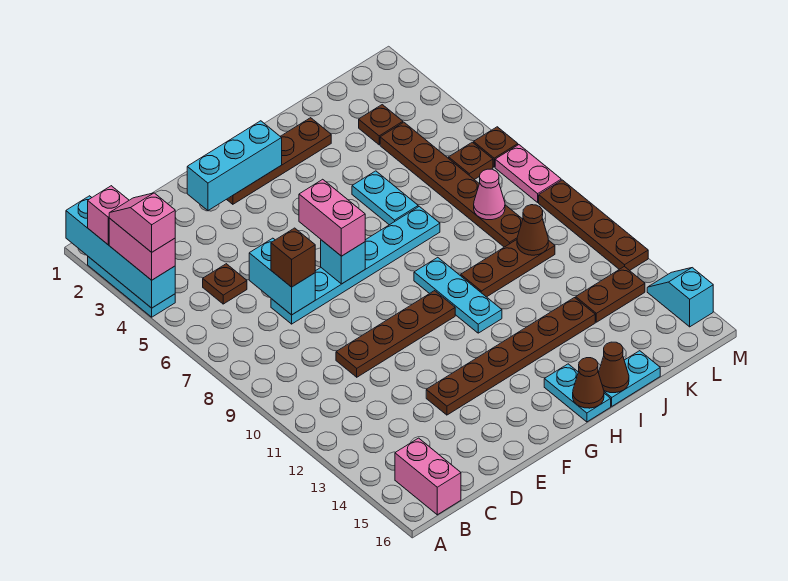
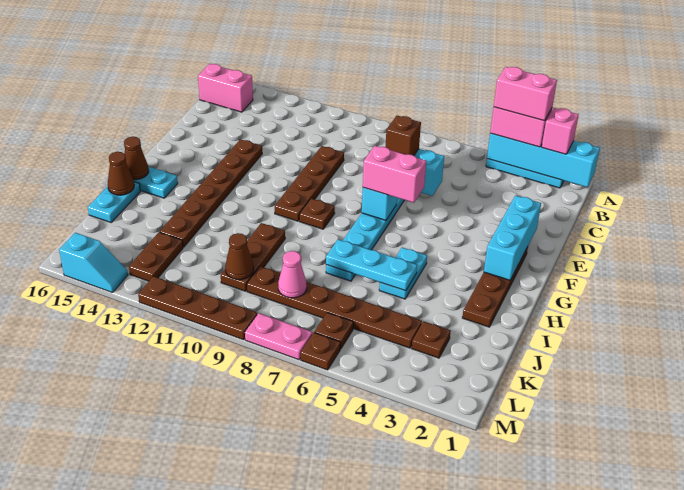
pink slope A3:A4 level 4 top 4 -> pink brick A3:A4 level 4
brown plate C5 level 1 -> brown plate G9 level 1
cyan plate H9:H11 level 1 -> cyan plate I5:I7 level 2
cyan plate I5:I6 level 1 -> cyan plate H5:I5 level 1

